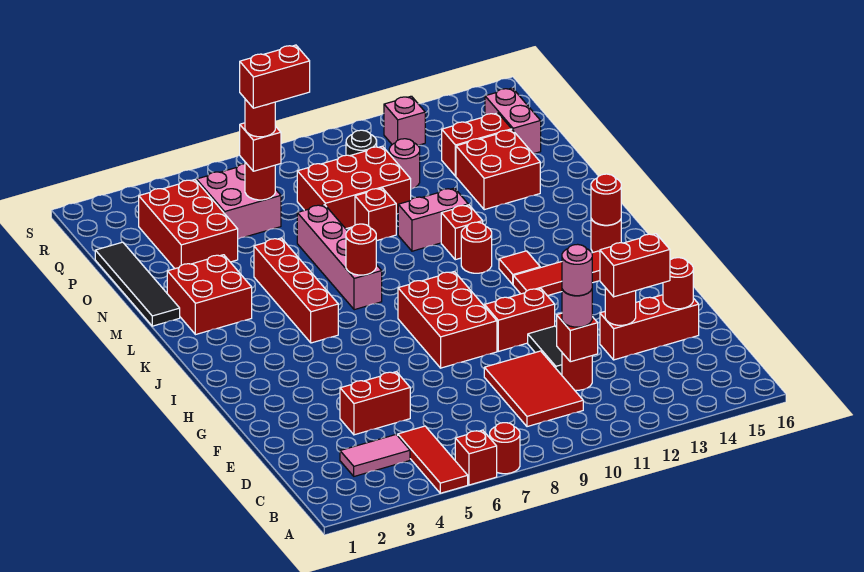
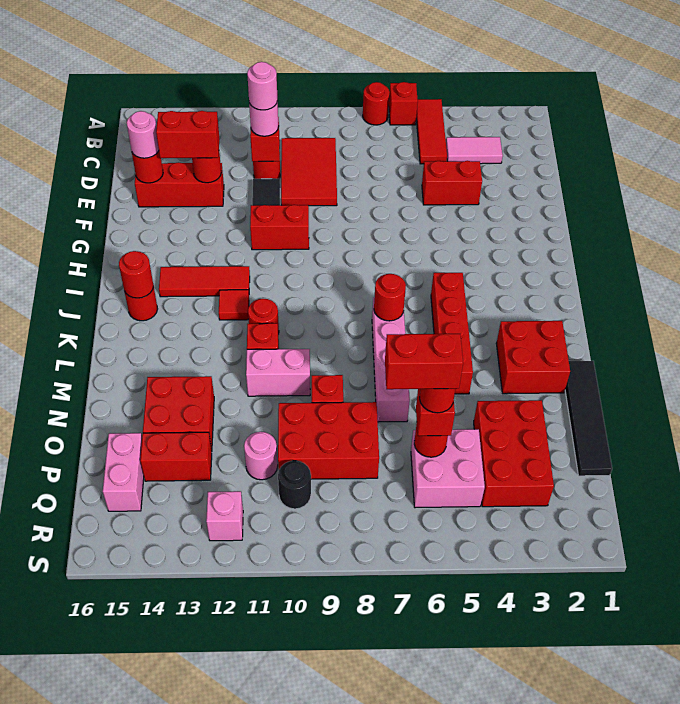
none -> pink round brick E15 level 3
red brick G8:I9 level 1 -> none

